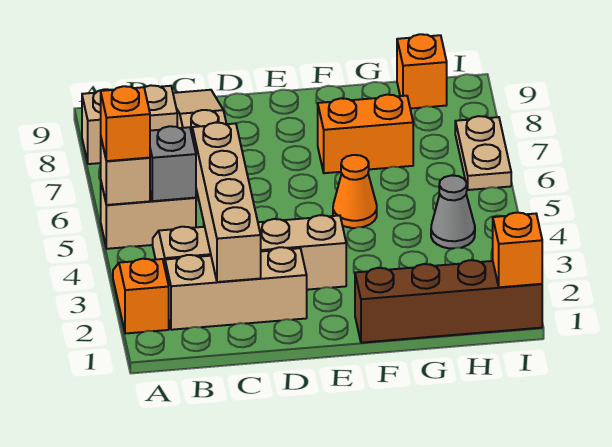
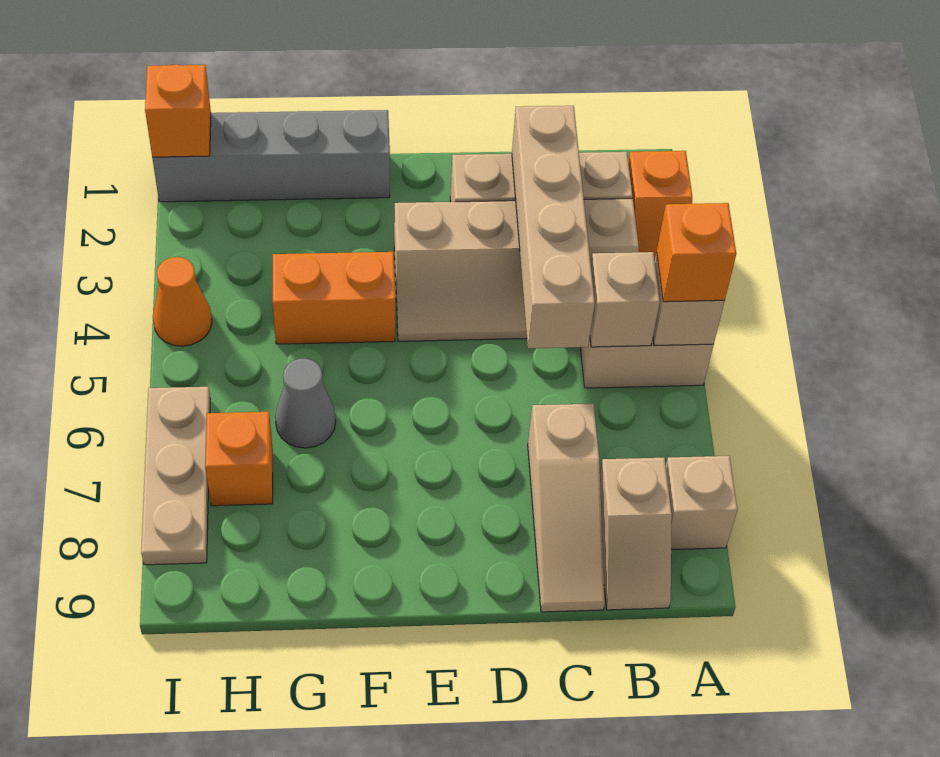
grey brick B5 level 2 -> tan brick B5 level 2
brown brick F1:I1 level 1 -> grey brick F1:I1 level 1
orange cone F5 level 1 -> orange cone I4 level 1
orange brick F7:G7 level 1 -> orange brick F4:G4 level 1
grey cone H4 level 1 -> grey cone G6 level 1
orange brick H9 level 1 -> orange brick H7 level 1
tan plate I6:I7 level 1 -> tan plate I6:I8 level 1

